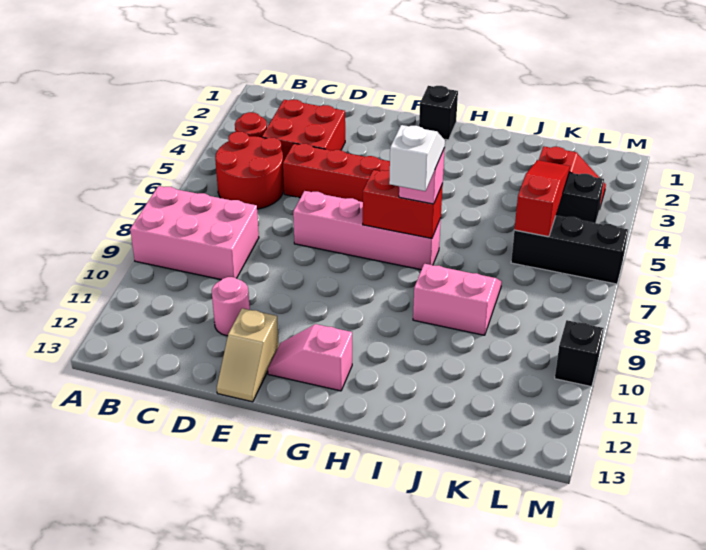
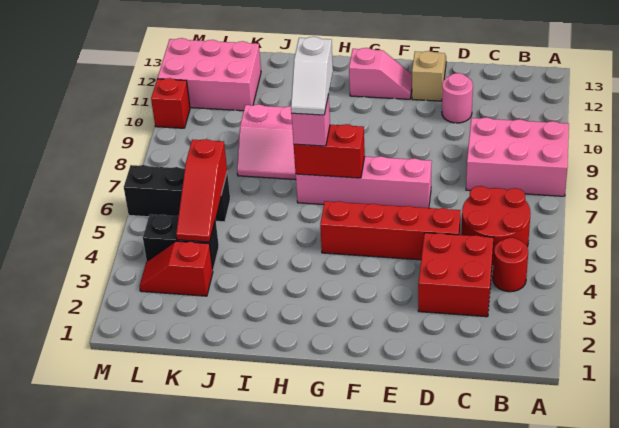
black brick G1 level 1 -> none
none -> pink brick K11:M12 level 1
black brick M10 level 1 -> red brick M10 level 1

